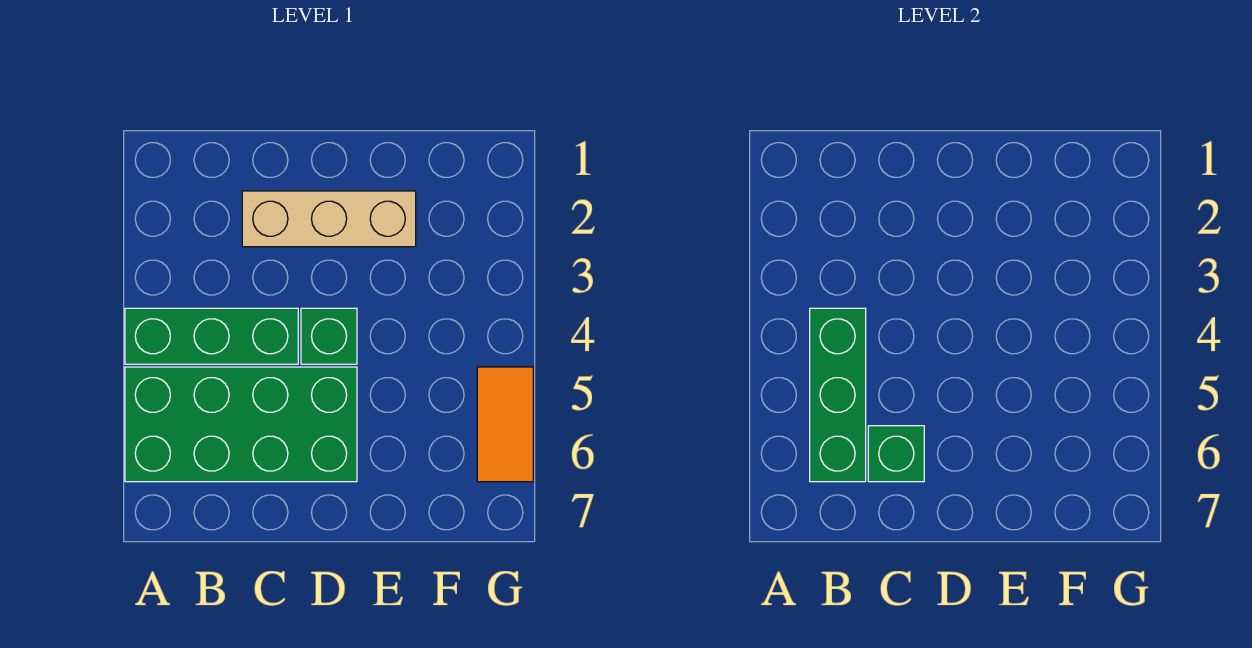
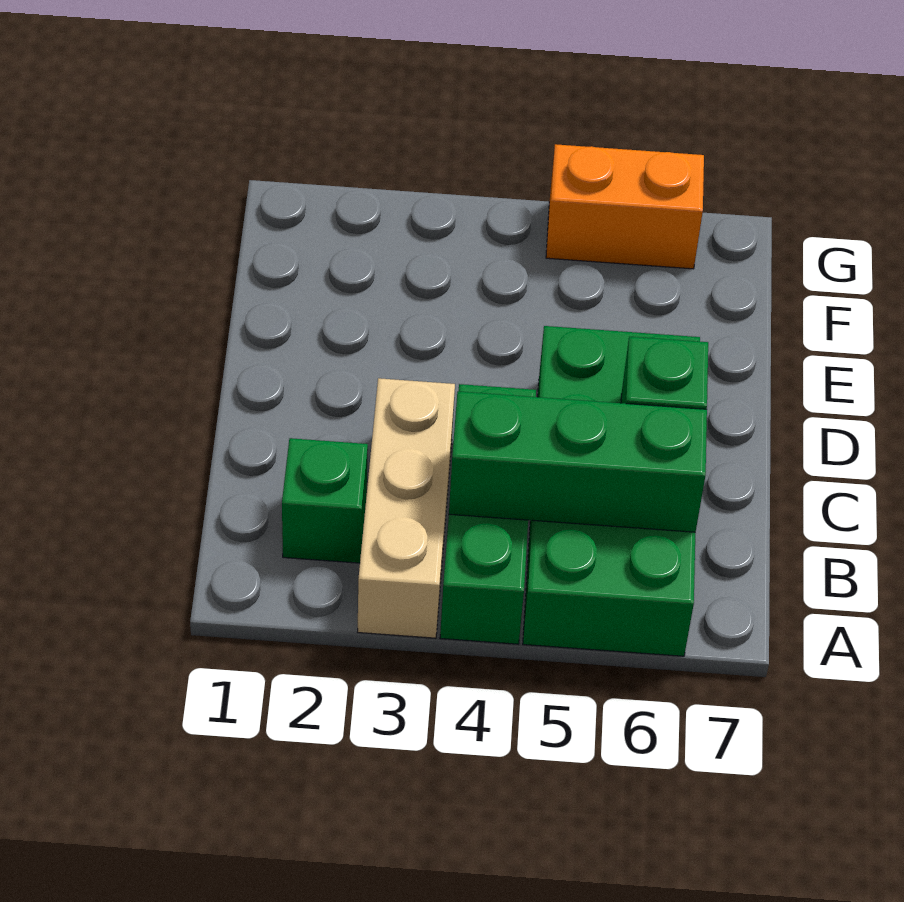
tan brick C2:E2 level 1 -> tan brick A3:C3 level 1
green brick D4 level 1 -> green brick B2 level 1
orange tile G5:G6 level 1 -> orange brick G5:G6 level 1

